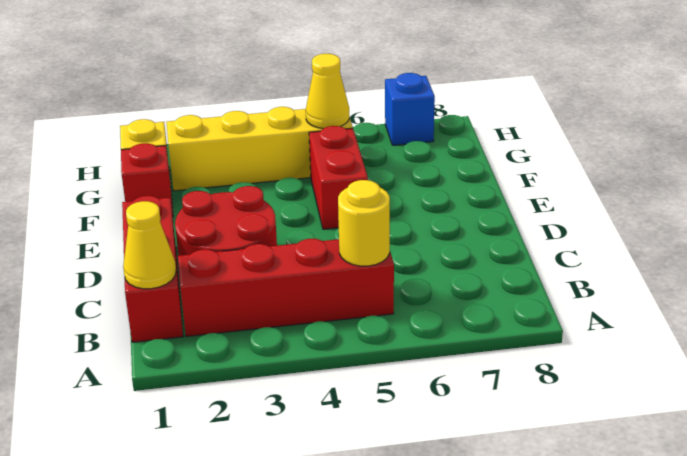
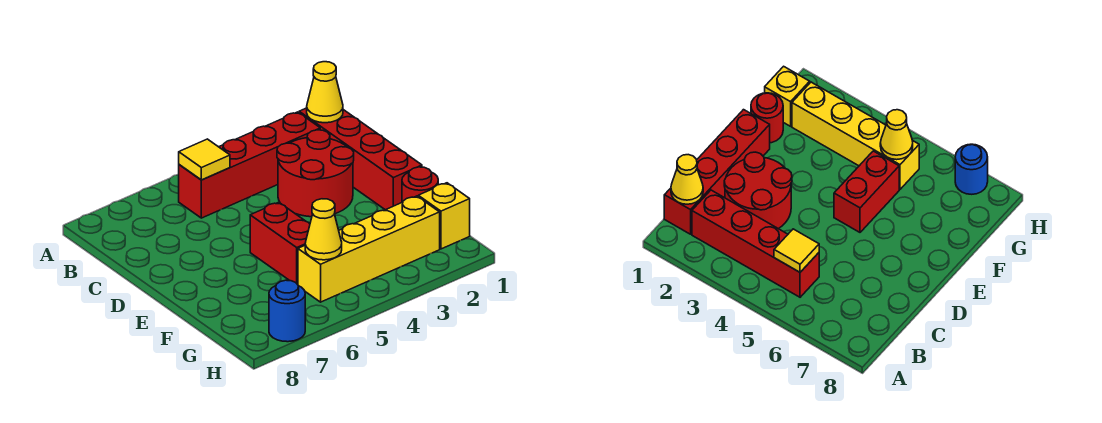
red brick B1:D1 level 1 -> red brick B1:E1 level 1
yellow round brick B5 level 2 -> yellow tile B5 level 2
red brick F1 level 1 -> red round brick F1 level 1
blue brick H7 level 1 -> blue round brick H7 level 1

